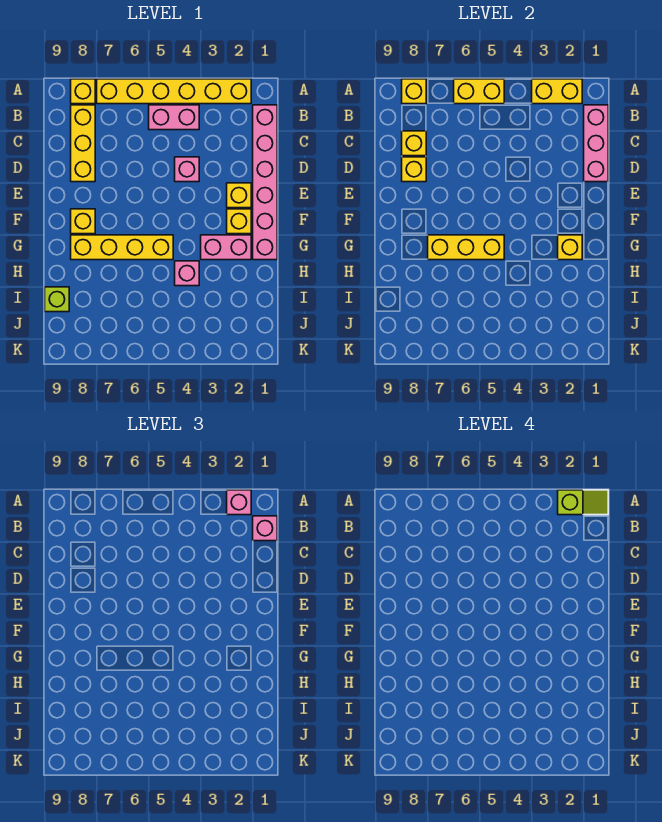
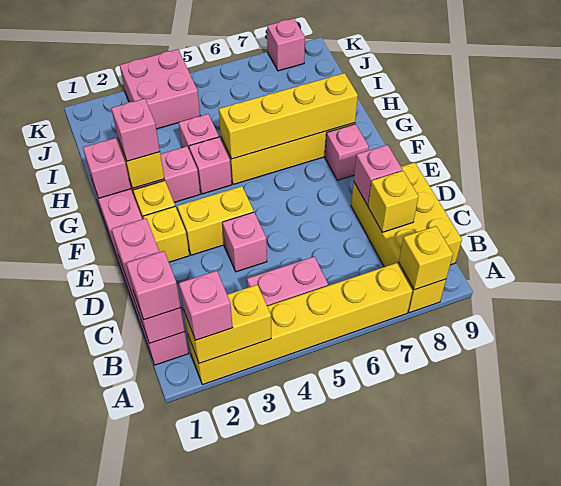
lime slope A1:A2 level 4 top 2 -> none
yellow brick A5:A6 level 2 -> yellow brick E3:E4 level 1
yellow brick B8:D8 level 1 -> yellow brick B8:D9 level 1
yellow brick D8 level 2 -> pink brick D8 level 2
yellow brick F8 level 1 -> pink brick F8 level 1
none -> pink brick G1 level 2
none -> pink brick G2 level 3
none -> pink brick G4 level 1
yellow brick G5:G7 level 2 -> yellow brick G5:G8 level 2
lime brick I9 level 1 -> none
none -> pink brick J3:K4 level 1
none -> pink brick K8 level 1

